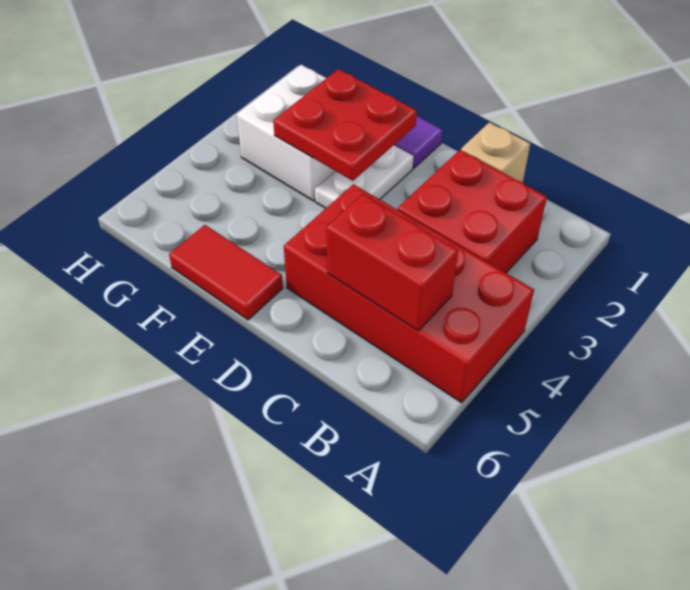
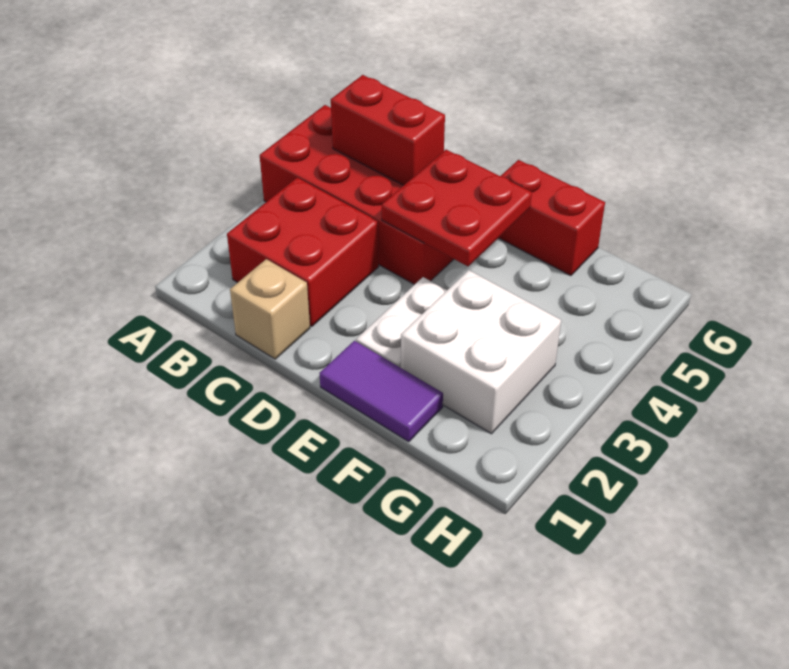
red plate E2:F3 level 2 -> red plate D4:E5 level 2
red tile E6:F6 level 1 -> red brick E6:F6 level 1

